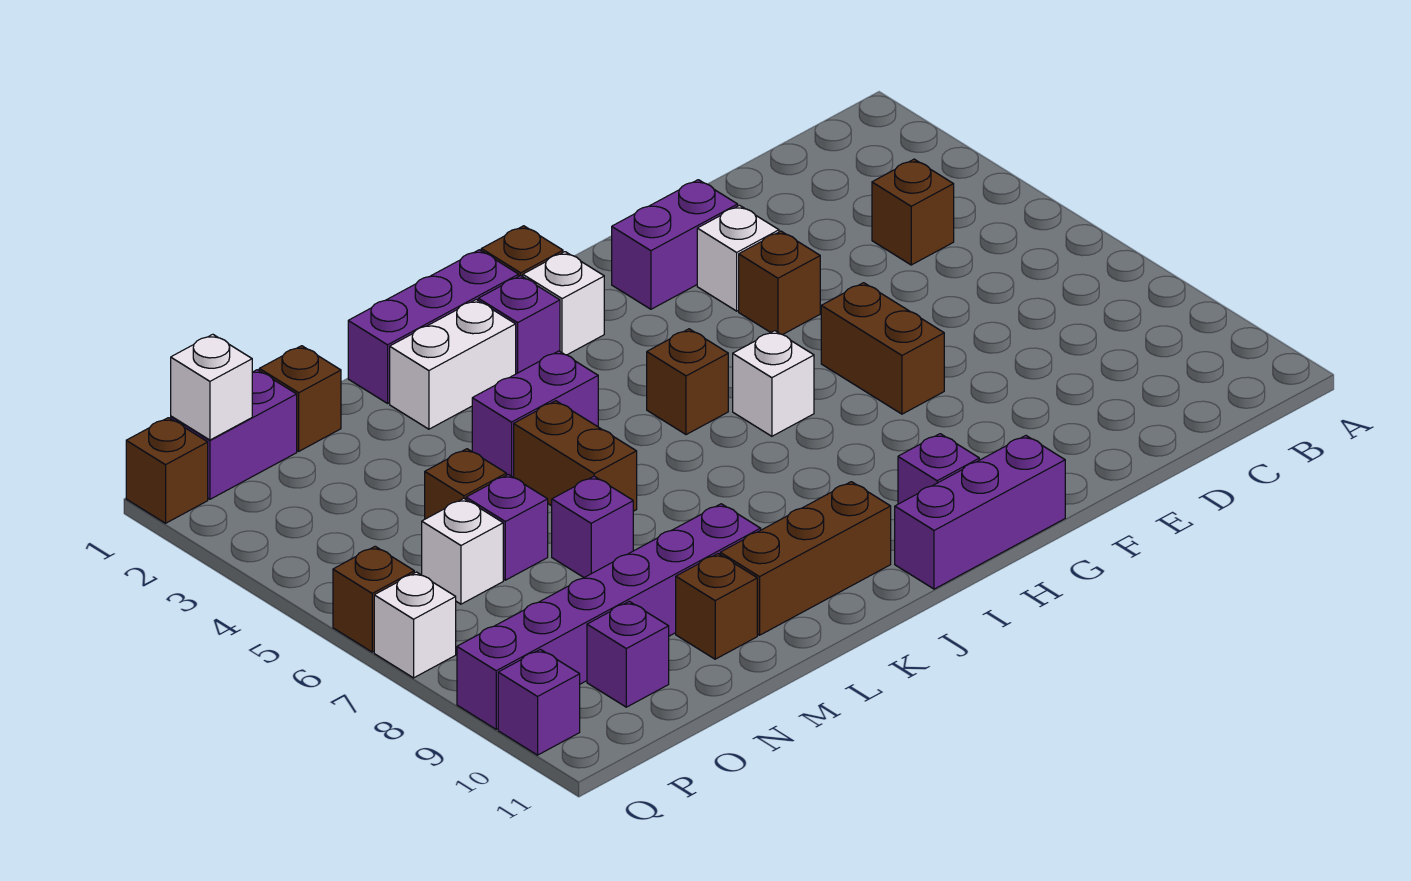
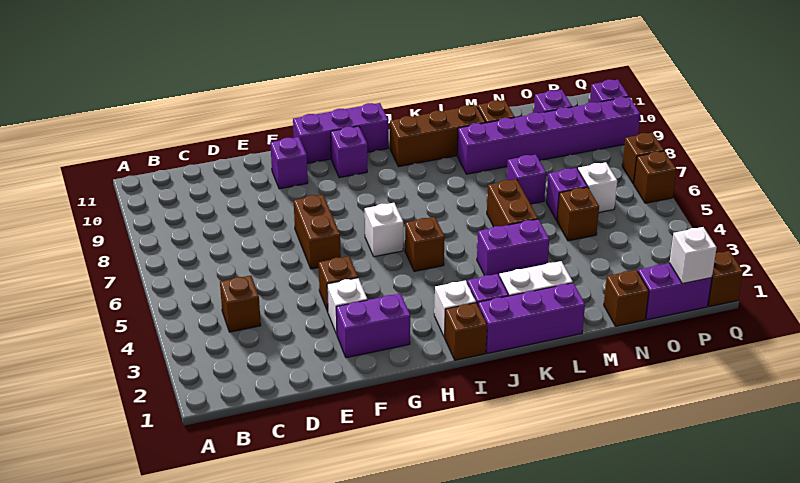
none -> purple brick F10 level 1
white brick Q7 level 1 -> brown brick Q7 level 1

